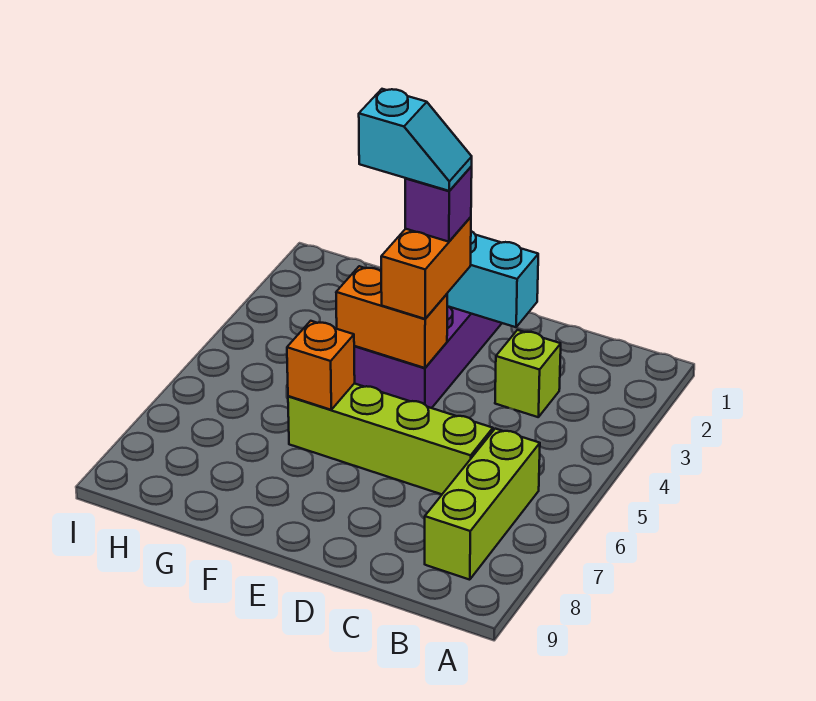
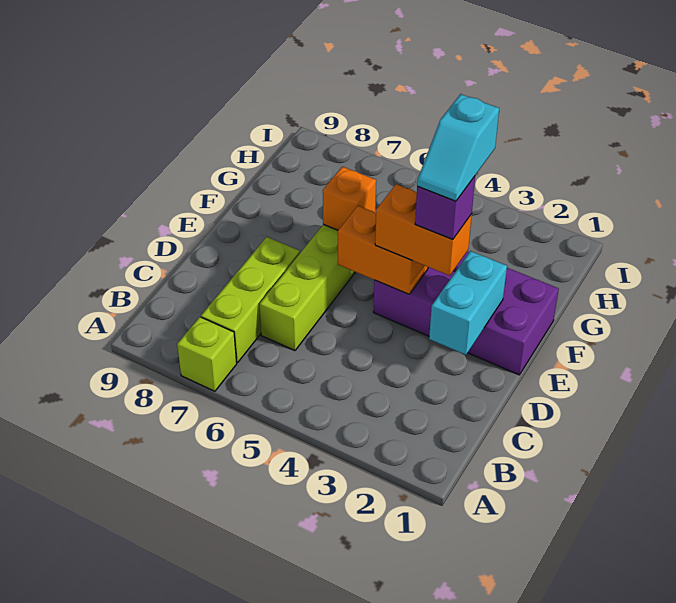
lime brick B6:B8 level 1 -> lime brick B7:D7 level 1
lime brick C3 level 1 -> lime brick A7 level 1
orange brick E4:F4 level 2 -> orange brick E4:E5 level 2

